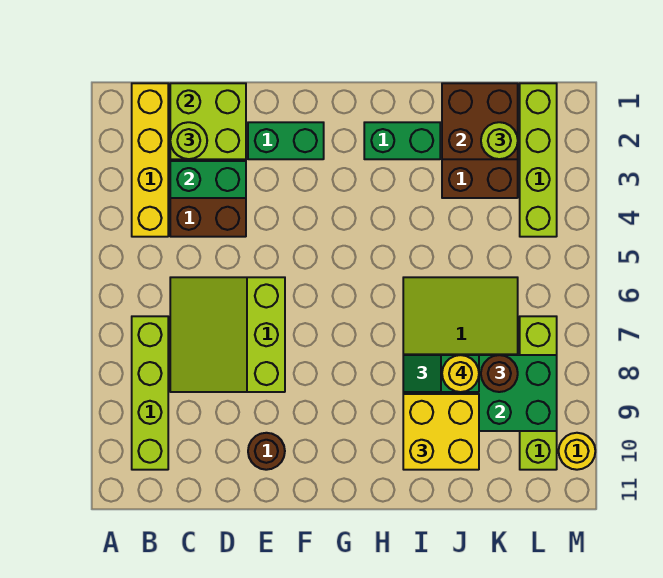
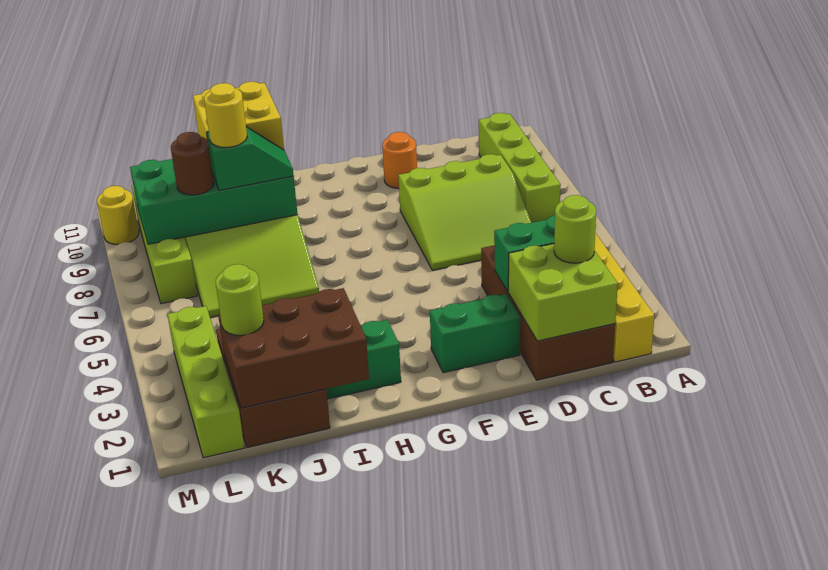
lime slope C6:E8 level 1 top E -> lime slope C6:E8 level 1 top 8
brown round brick E10 level 1 -> orange round brick E10 level 1
brown brick J1:K2 level 2 -> brown brick I1:K2 level 2

